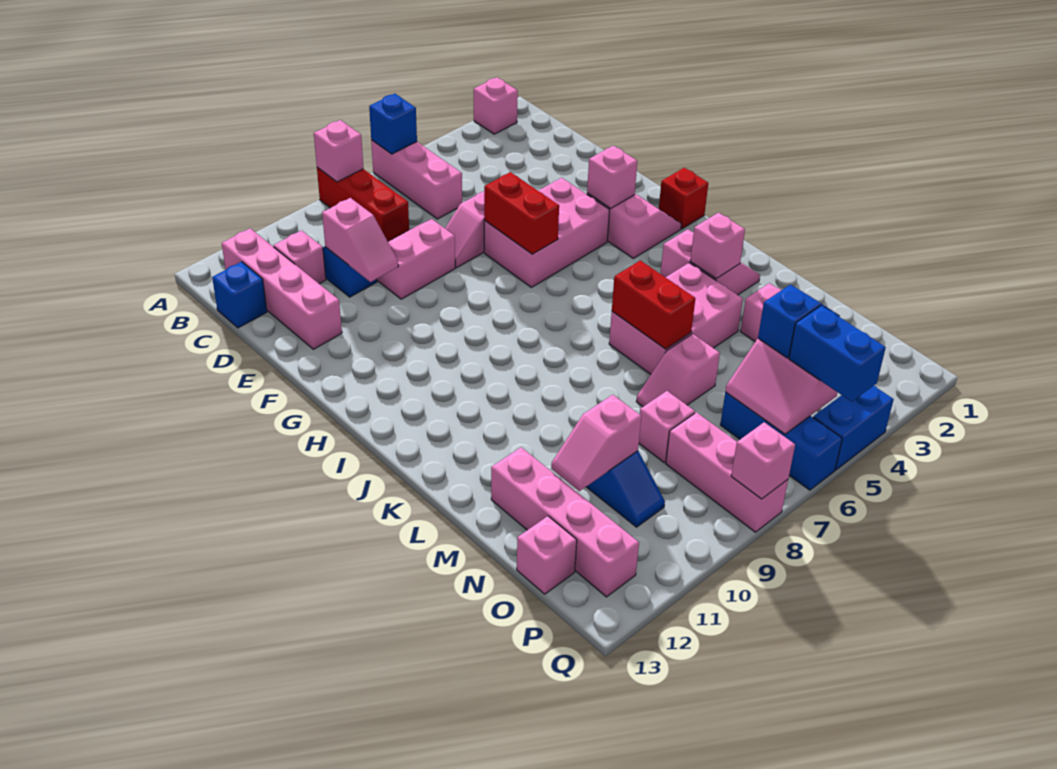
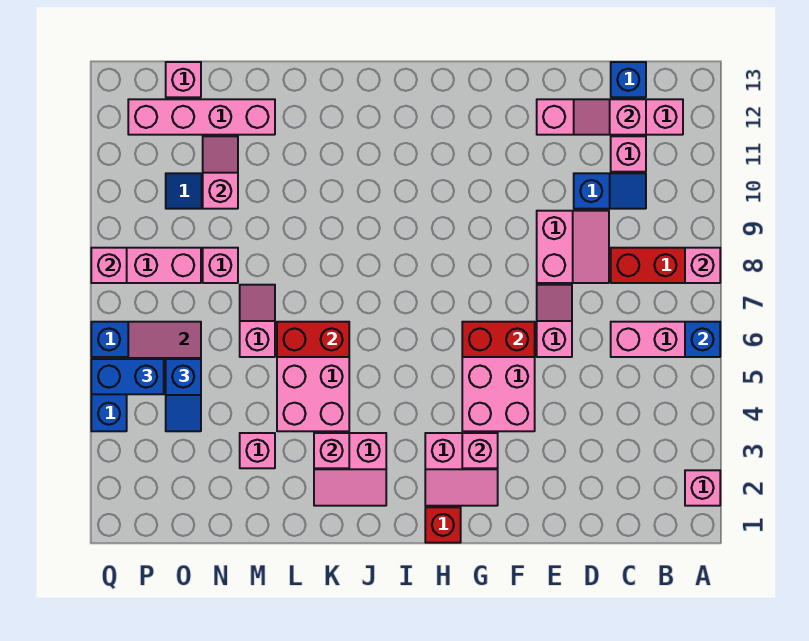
pink slope D10:E10 level 2 top D -> pink slope C12:D12 level 2 top C

